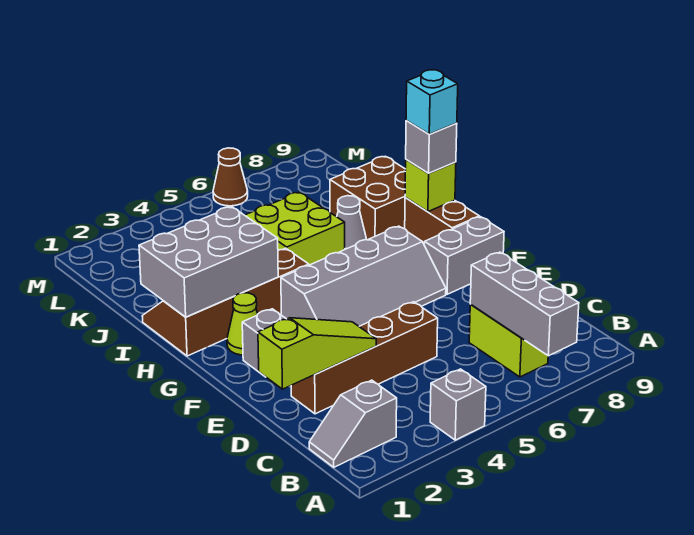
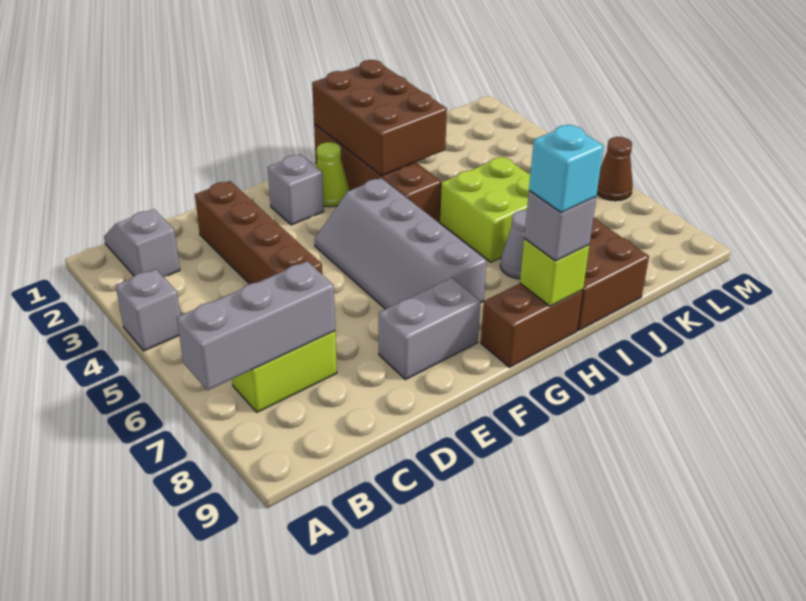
lime slope D1:D3 level 2 top 1 -> none
grey brick F8:F9 level 1 -> grey brick E8:F8 level 1
grey brick H1:I3 level 2 -> brown brick H1:I3 level 2

